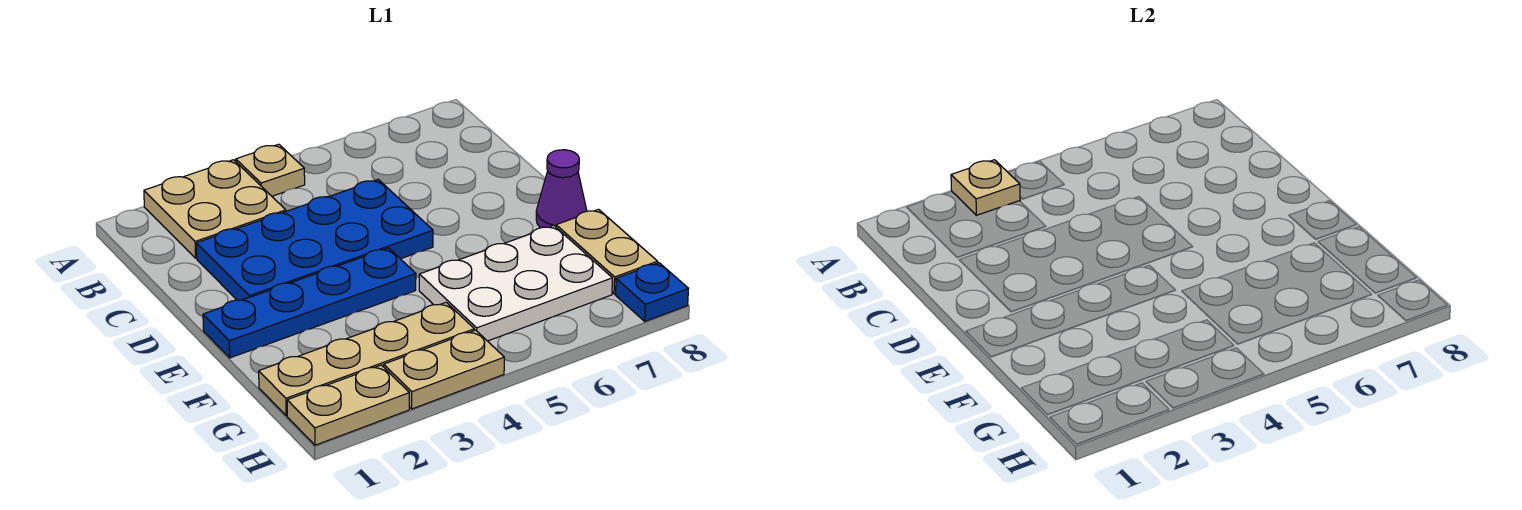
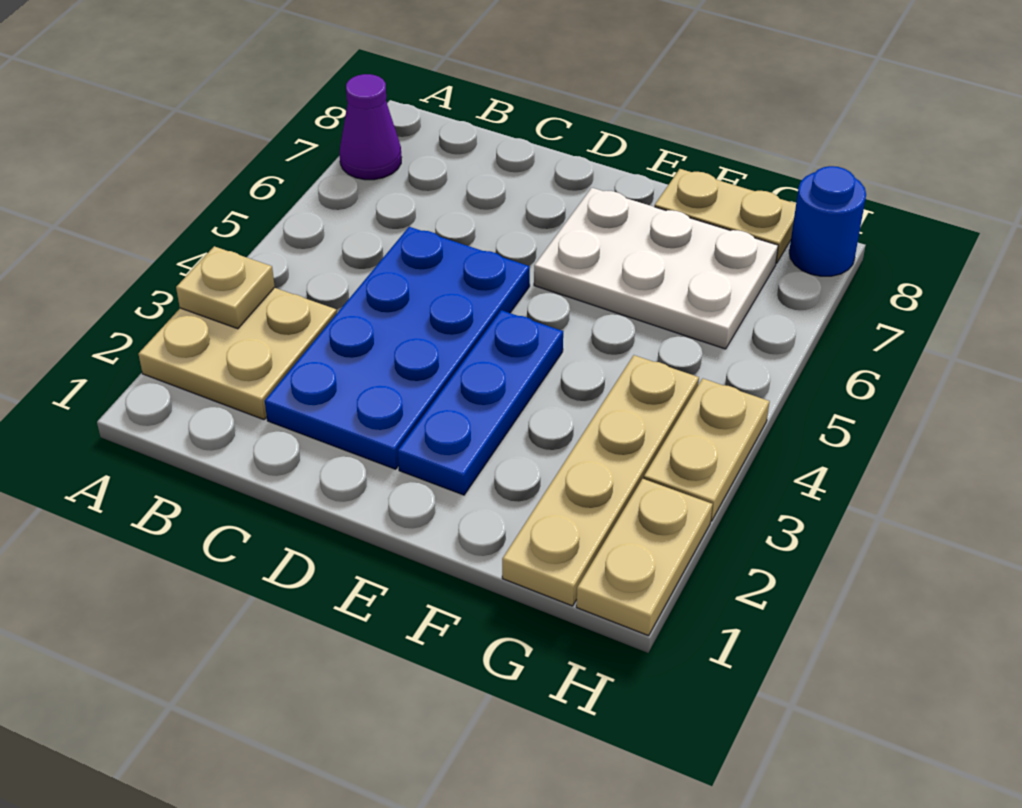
tan plate A4 level 1 -> none
blue plate E1:E4 level 1 -> blue plate E2:E4 level 1
purple cone E8 level 1 -> purple cone A7 level 1
white plate F5:G7 level 1 -> white plate E6:G7 level 1
blue plate H8 level 1 -> blue round brick H8 level 1

